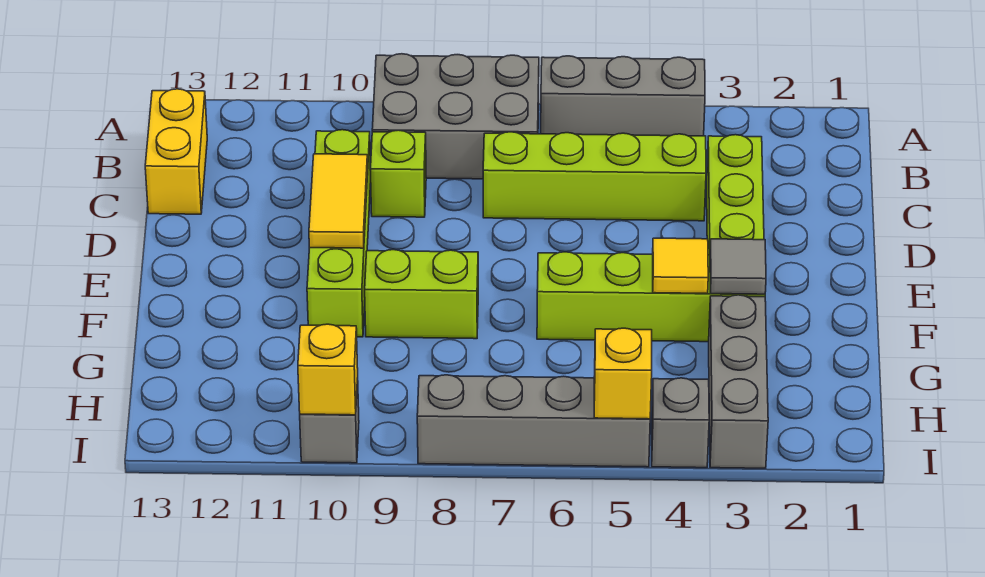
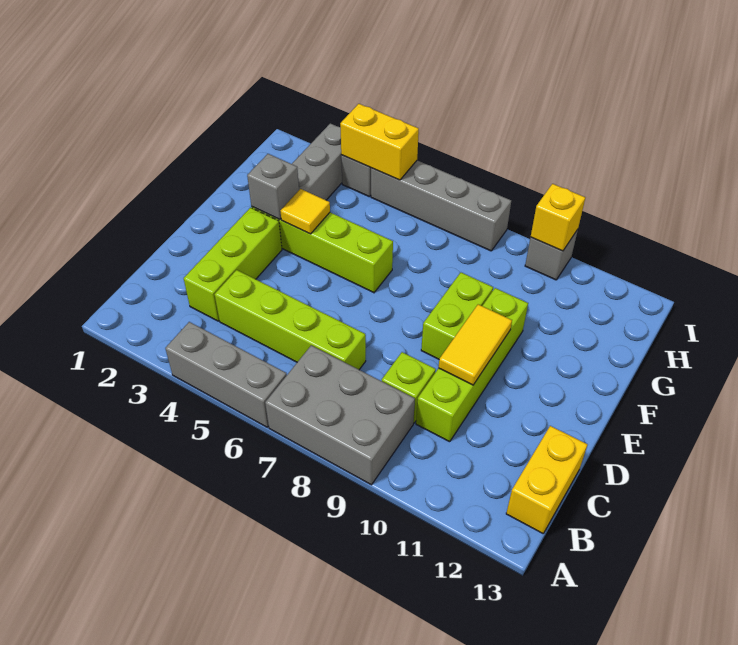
grey tile F3 level 2 -> grey brick F3 level 2
lime brick F8:F9 level 1 -> lime brick E9:F9 level 1
yellow brick I5 level 2 -> yellow brick I4:I5 level 2

